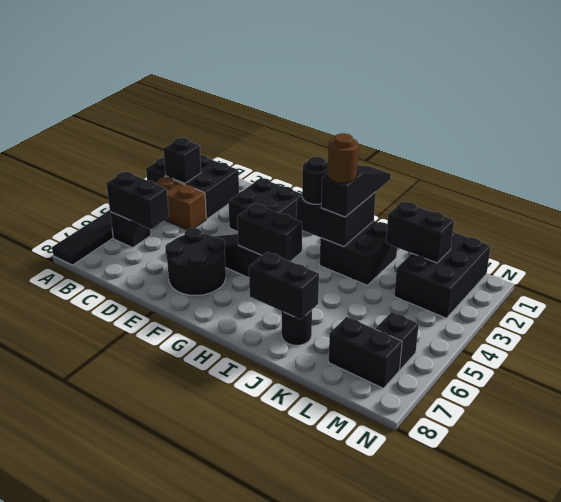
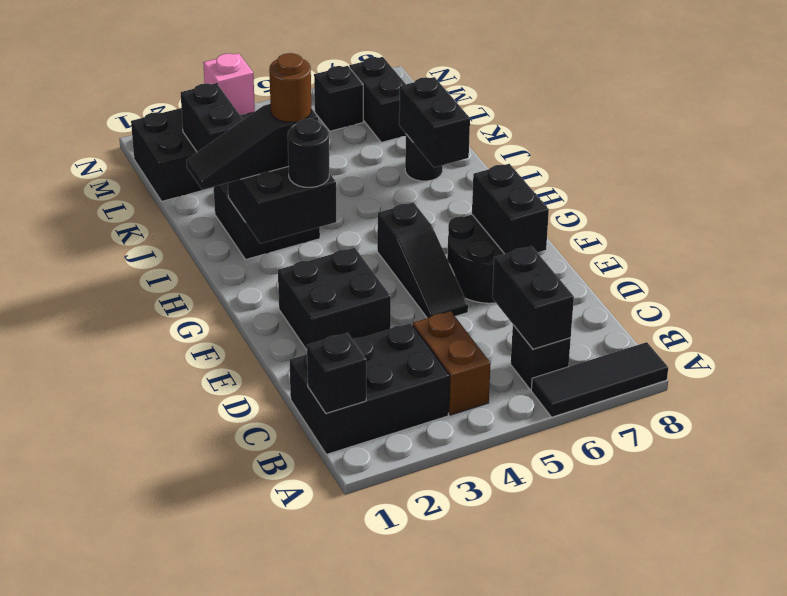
black brick A2:C3 level 1 -> black brick B1:C3 level 1
black brick B3 level 2 -> black brick B1 level 2
black brick G5:H5 level 2 -> black brick E7:F7 level 2
none -> pink brick M3 level 2

